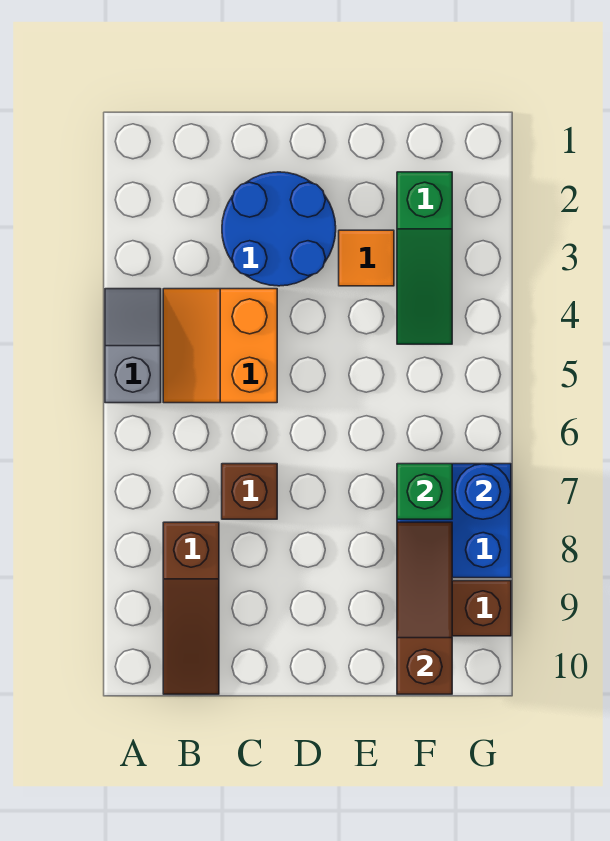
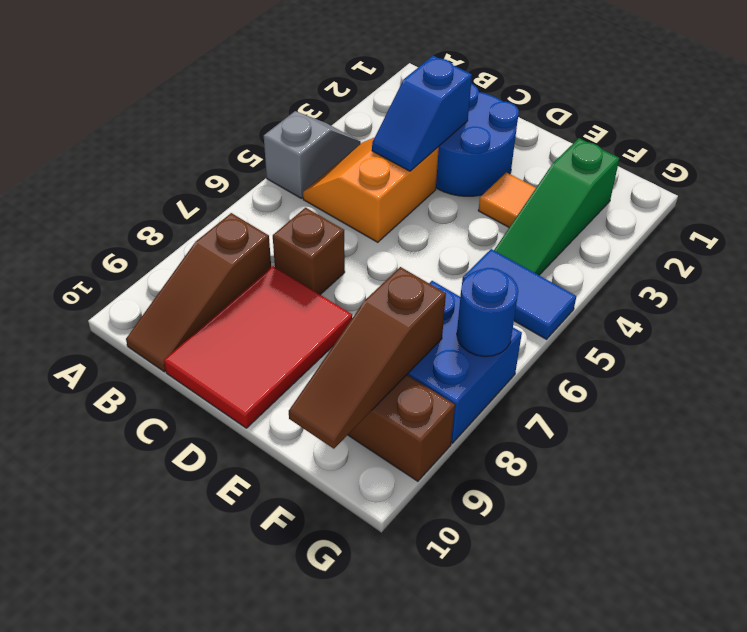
none -> blue slope C3:C4 level 2 top 3
none -> red tile C8:D10 level 1
none -> blue tile F5:G5 level 1
green brick F7 level 2 -> none
brown slope F8:F10 level 2 top 10 -> brown slope F8:F10 level 2 top 8

